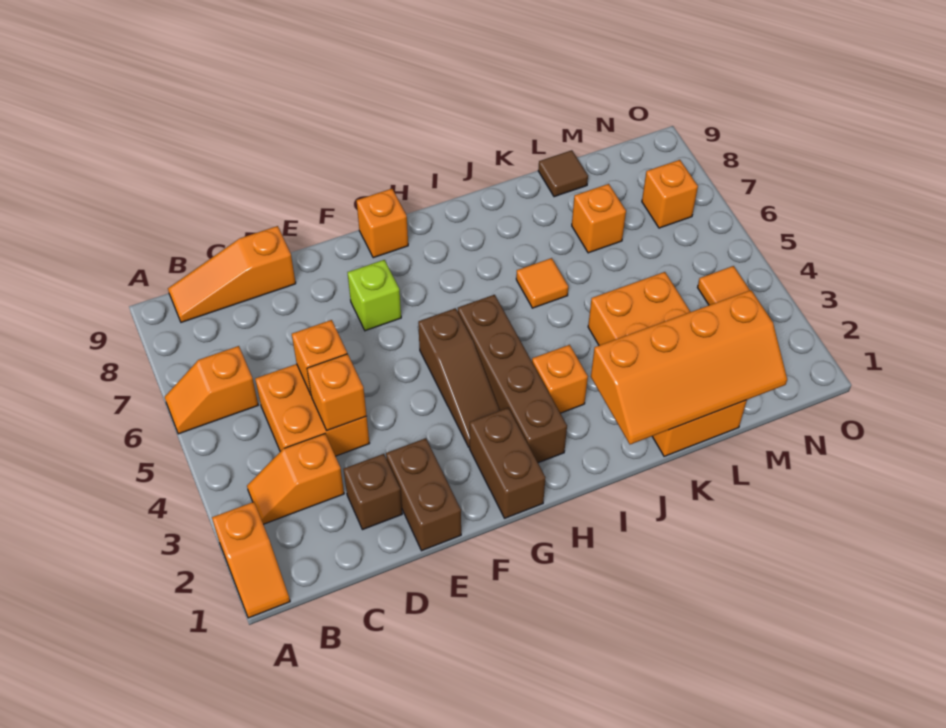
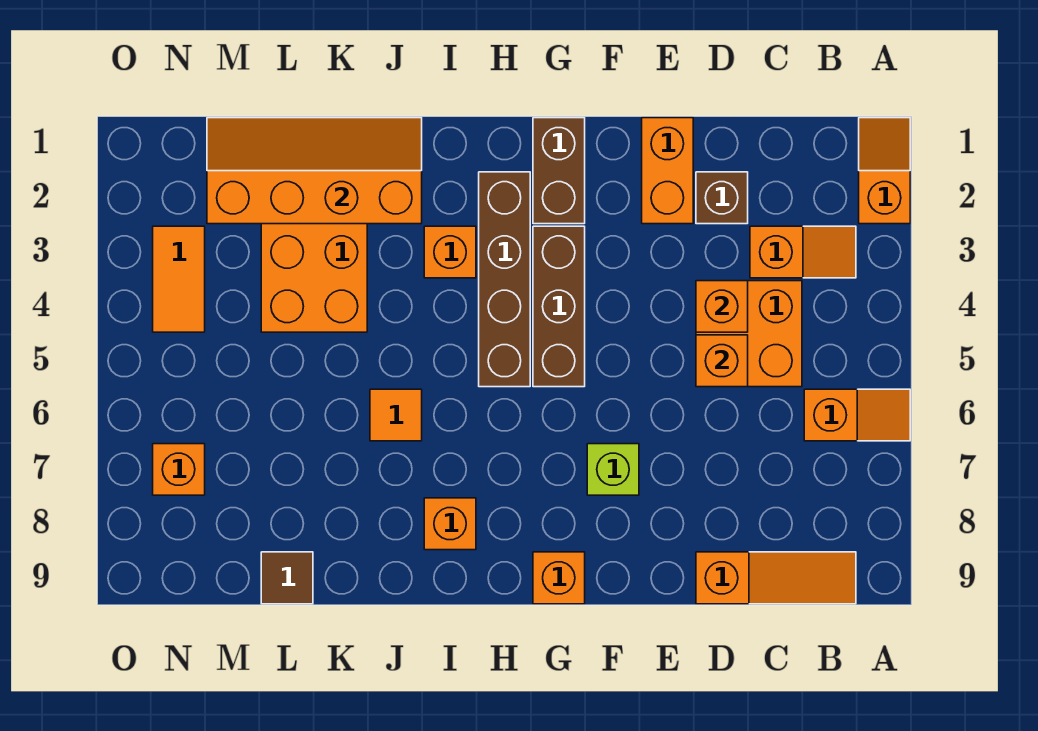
brown brick E1:E2 level 1 -> orange brick E1:E2 level 1
brown slope G3:G5 level 1 top 5 -> brown brick G3:G5 level 1
orange brick L7 level 1 -> orange brick I8 level 1

